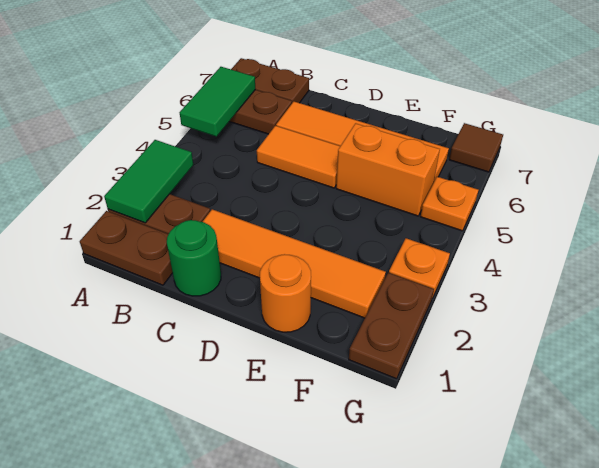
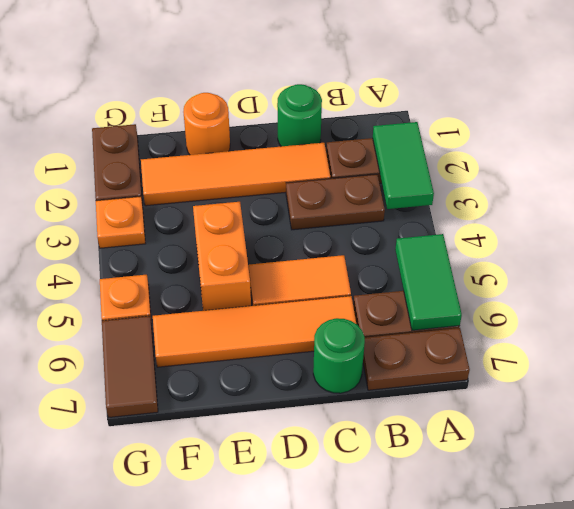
brown plate A1:B1 level 1 -> brown plate B3:C3 level 1
none -> green round brick C7 level 1
orange brick E5:F5 level 1 -> orange brick E4:E5 level 1
brown tile G7 level 1 -> brown tile G6:G7 level 1

